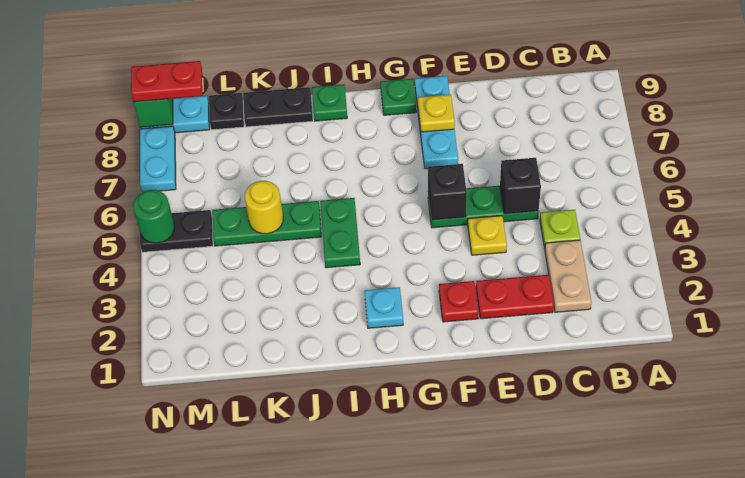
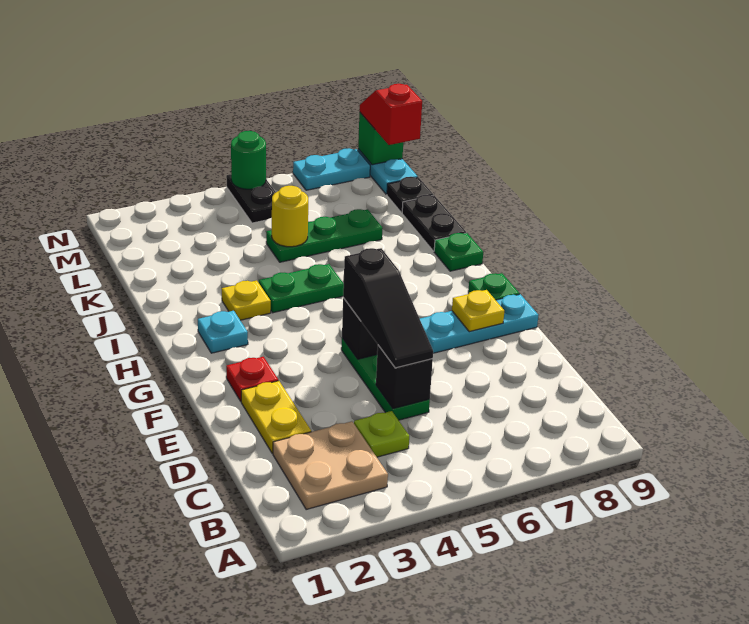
tan plate C2:C3 level 1 -> tan plate B2:C3 level 1
red plate D2:E2 level 1 -> yellow plate D2:E2 level 1
none -> black slope D5:F5 level 3 top F
yellow plate E4 level 1 -> yellow plate I3 level 1
green plate J5:L5 level 1 -> green plate K5:K7 level 1
red plate M9:N9 level 3 -> red slope M9:N9 level 3 top M

